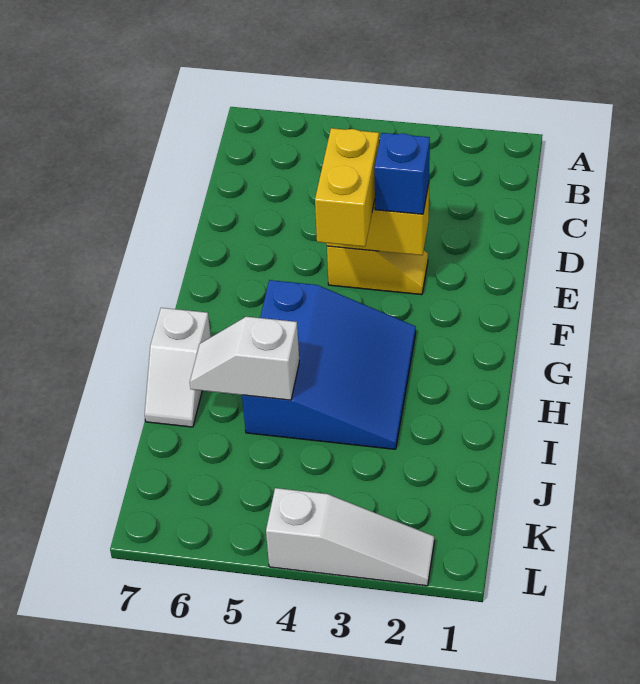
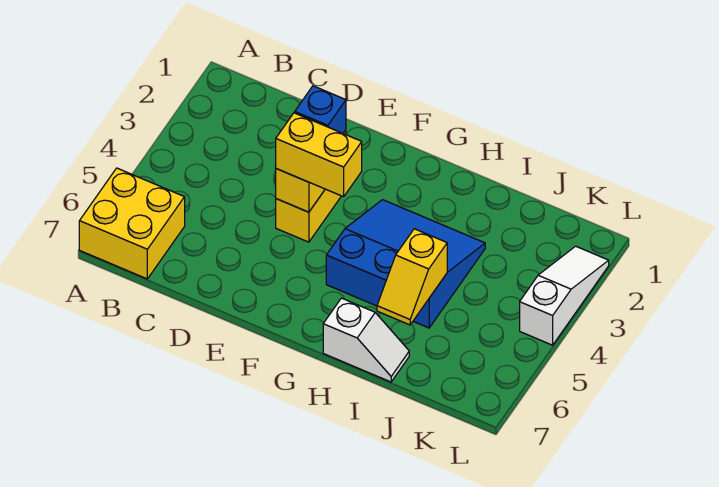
none -> yellow brick A6:B7 level 1
white slope I5:I6 level 2 top 5 -> yellow slope I5:I6 level 2 top 5

